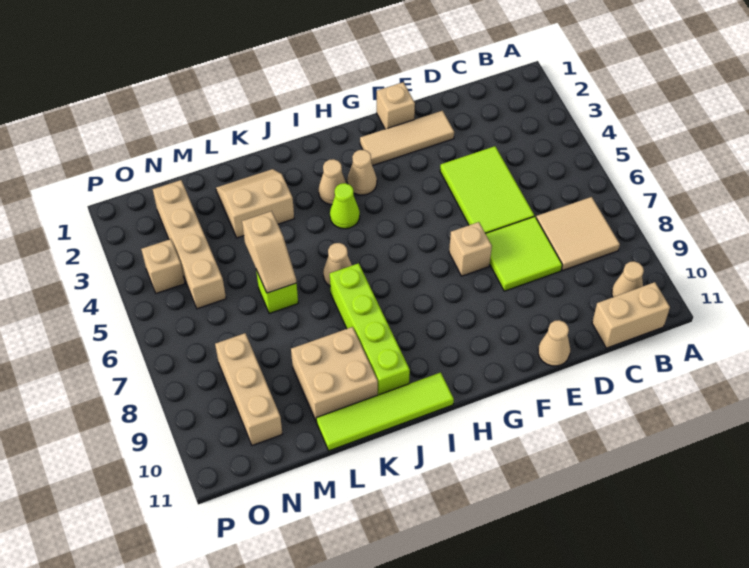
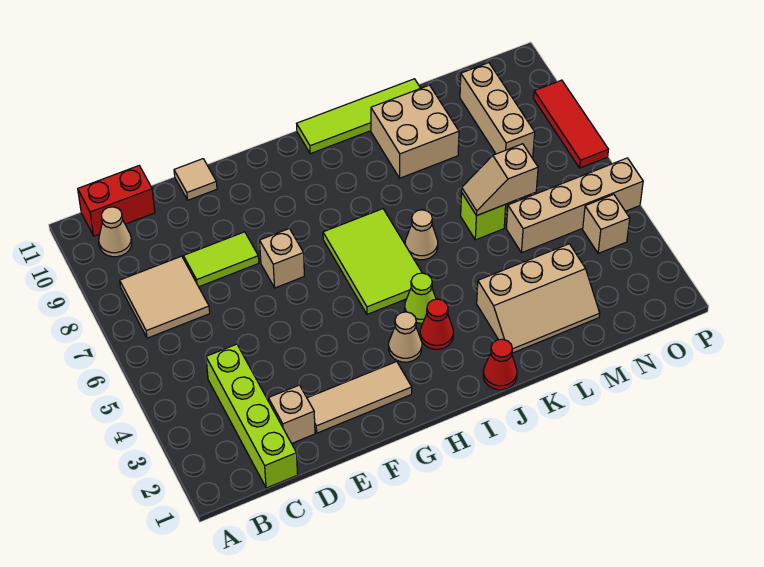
tan brick B11:C11 level 1 -> red brick B11:C11 level 1
lime tile D4:E6 level 1 -> lime tile H5:I7 level 1
lime tile D7:E8 level 1 -> lime tile D8:E8 level 1
tan cone E11 level 1 -> tan tile E11 level 1
tan brick F1 level 1 -> tan brick D2 level 1
tan cone I3 level 1 -> red cone I3 level 1
none -> red cone J1 level 1
lime brick J7:J10 level 1 -> lime brick C1:C4 level 1
tan slope K2:L3 level 1 top 3 -> tan slope K2:M3 level 1 top 3
tan slope L5:L6 level 2 top 5 -> tan slope L6:M6 level 2 top M
tan brick N2:N5 level 1 -> tan brick M5:P5 level 1
none -> red tile P7:P9 level 1

